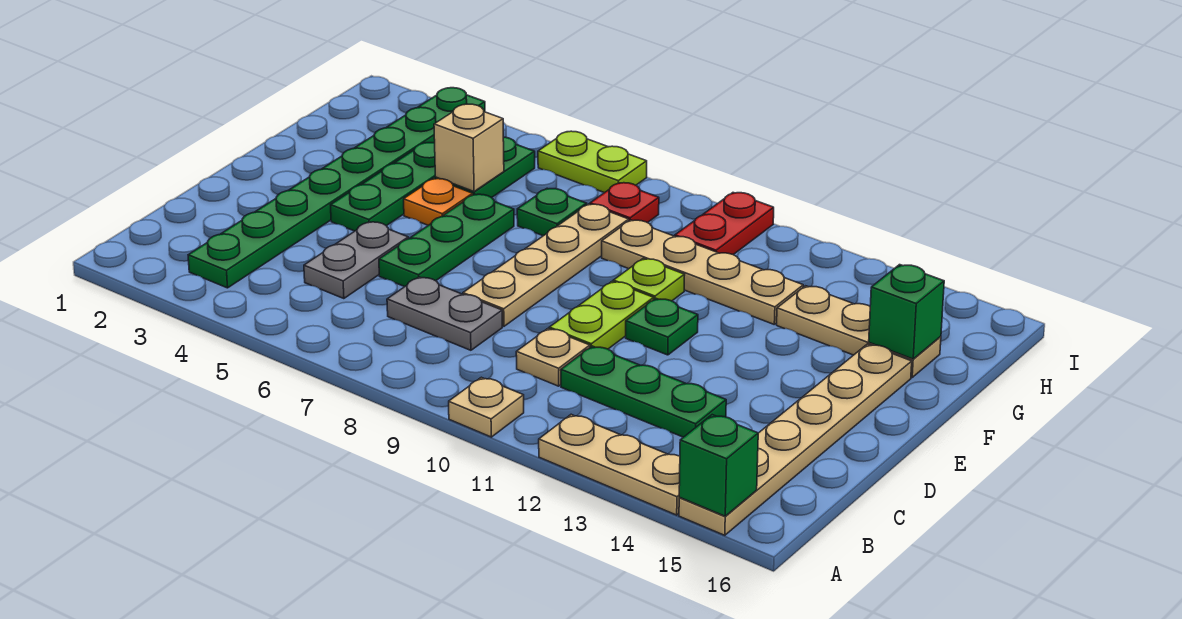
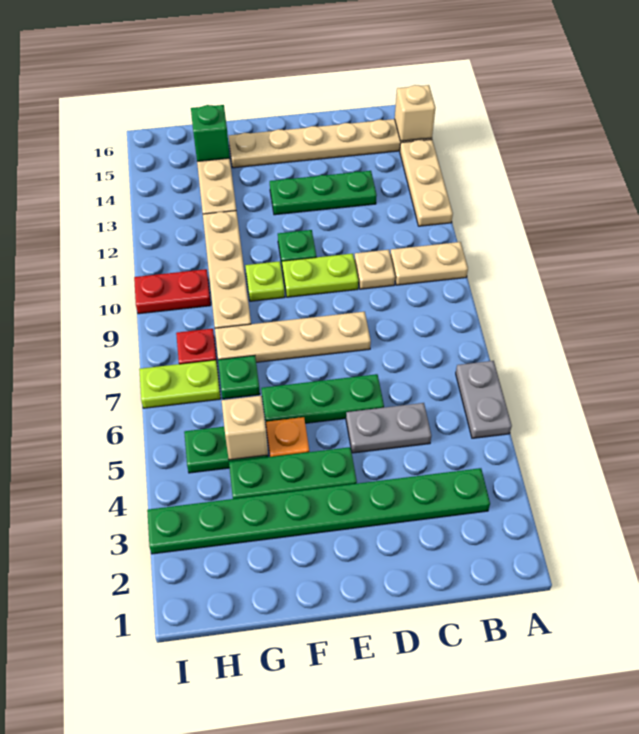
tan plate A10 level 1 -> tan plate A10:B10 level 1
green brick A15 level 2 -> tan brick A15 level 2
grey plate C7:C8 level 1 -> grey plate A5:A6 level 1
green plate C11:C13 level 1 -> green plate C13:E13 level 1
lime plate I6:I7 level 1 -> lime plate H7:I7 level 1

